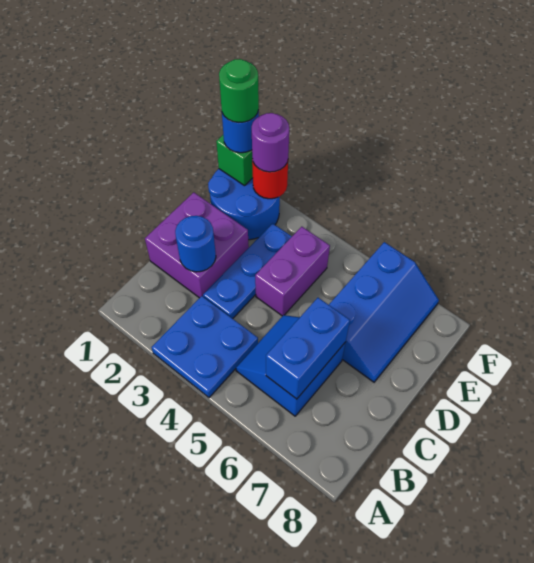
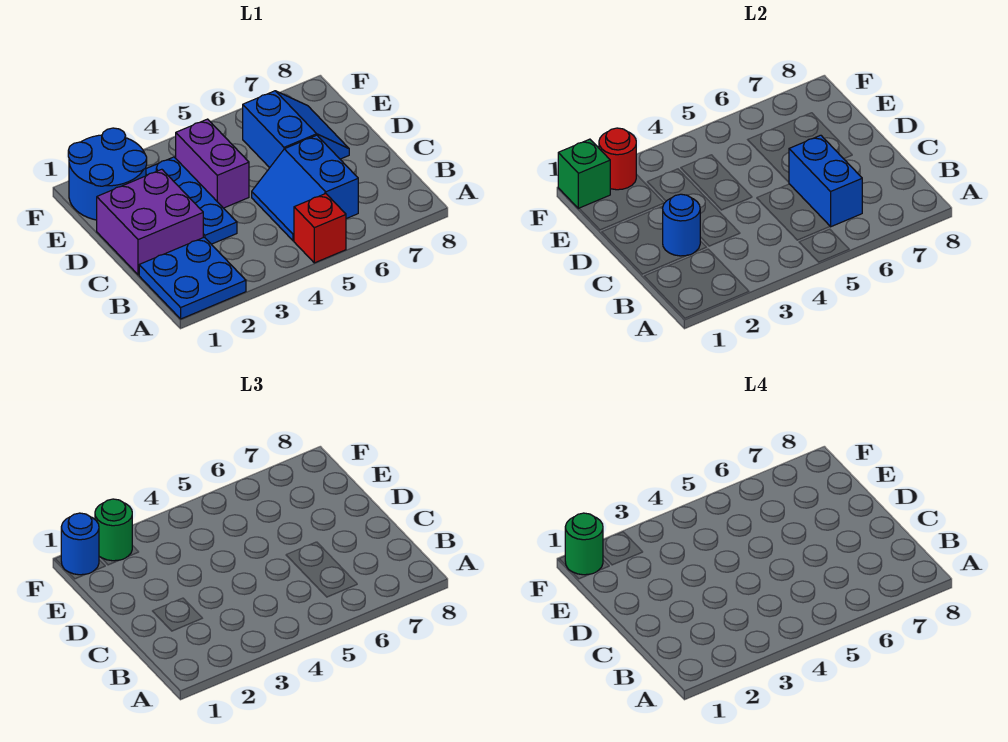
blue plate A3:B4 level 1 -> blue plate A1:B2 level 1
none -> red brick A5 level 1
blue slope D6:F7 level 1 top 6 -> blue slope D6:E7 level 1 top 6
purple round brick F2 level 3 -> green round brick F2 level 3

